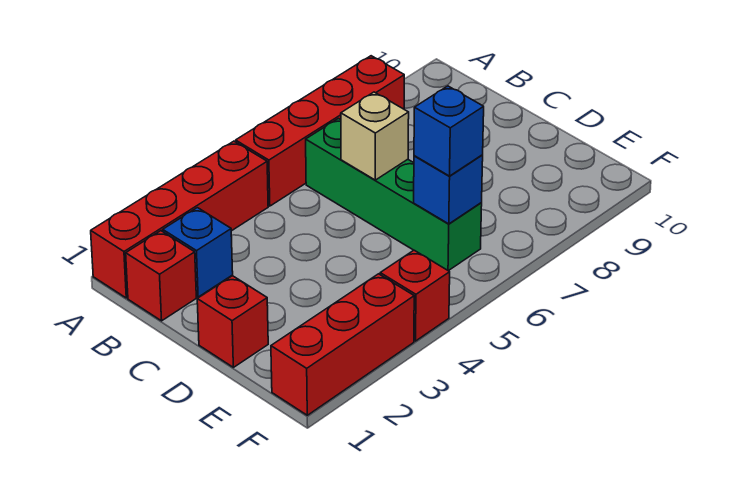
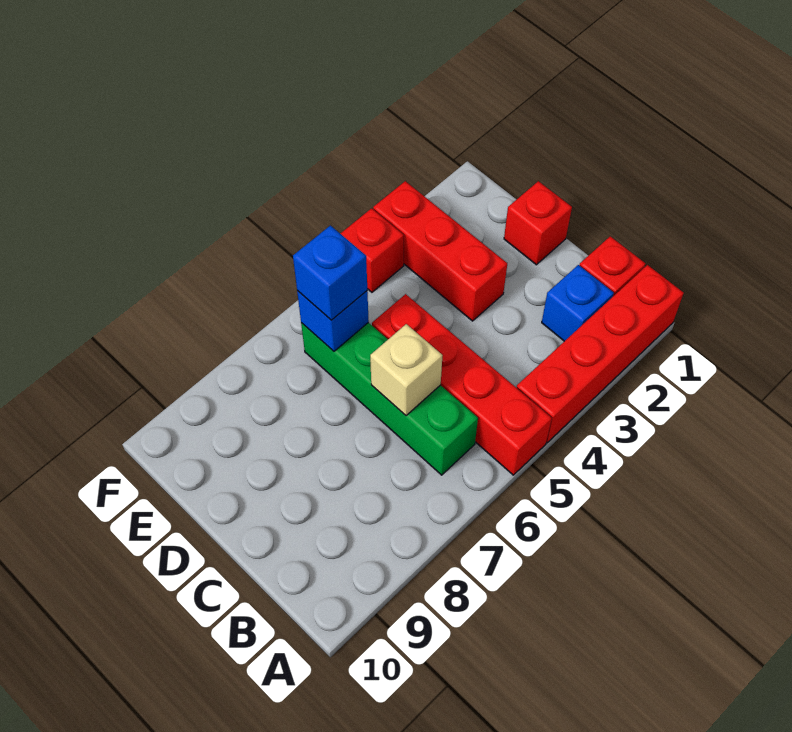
red brick A5:A8 level 1 -> red brick A5:D5 level 1
red brick F1:F3 level 1 -> red brick D3:F3 level 1

